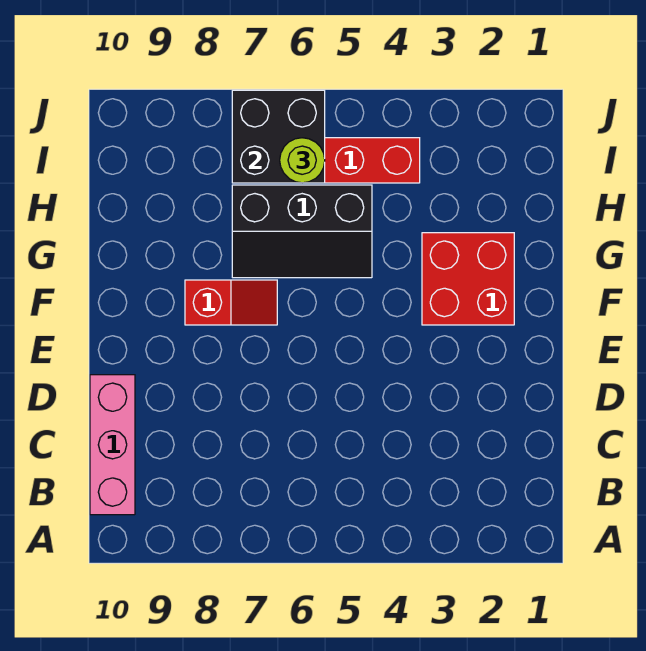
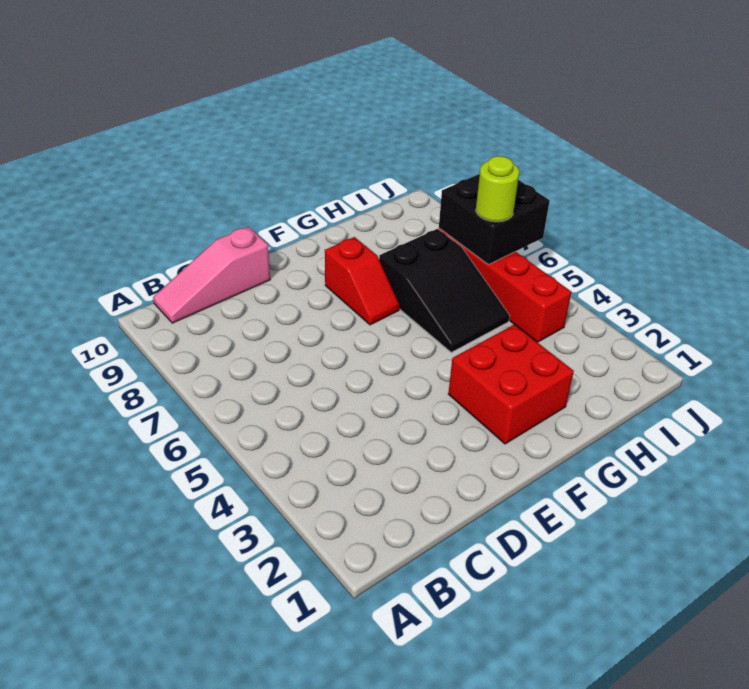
pink brick B10:D10 level 1 -> pink slope B10:D10 level 1 top D
black slope G5:H7 level 1 top H -> black slope G5:H7 level 1 top 7

